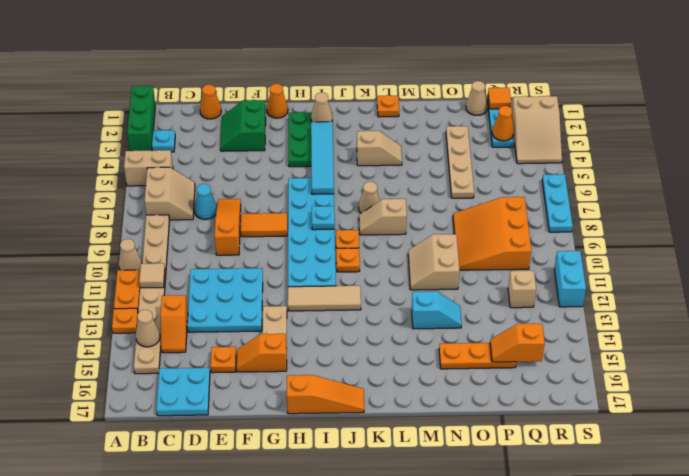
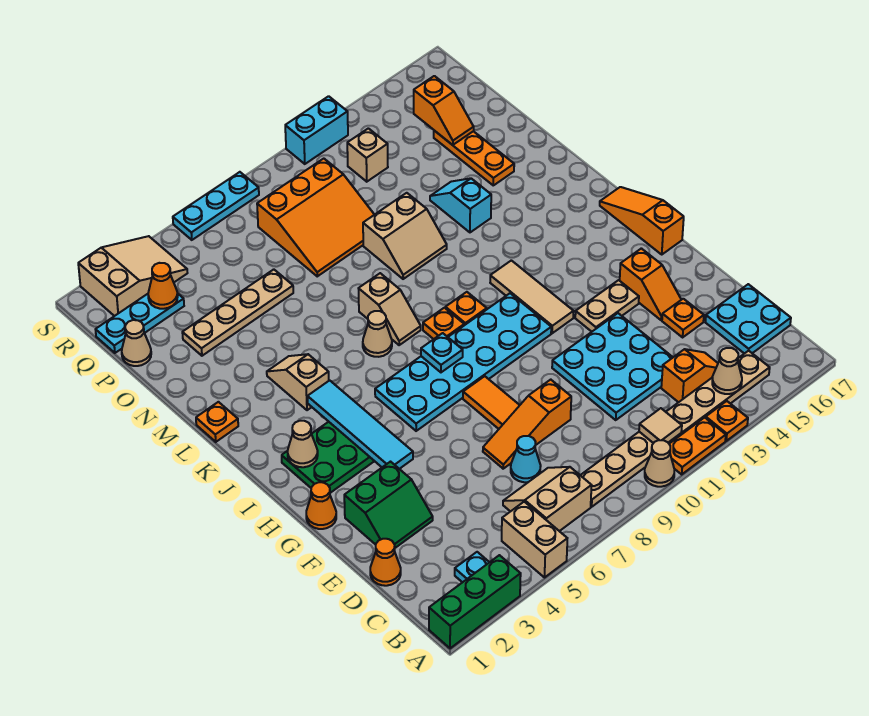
cyan tile I3:I6 level 2 -> cyan tile G4:J4 level 2
orange tile Q1 level 2 -> none

